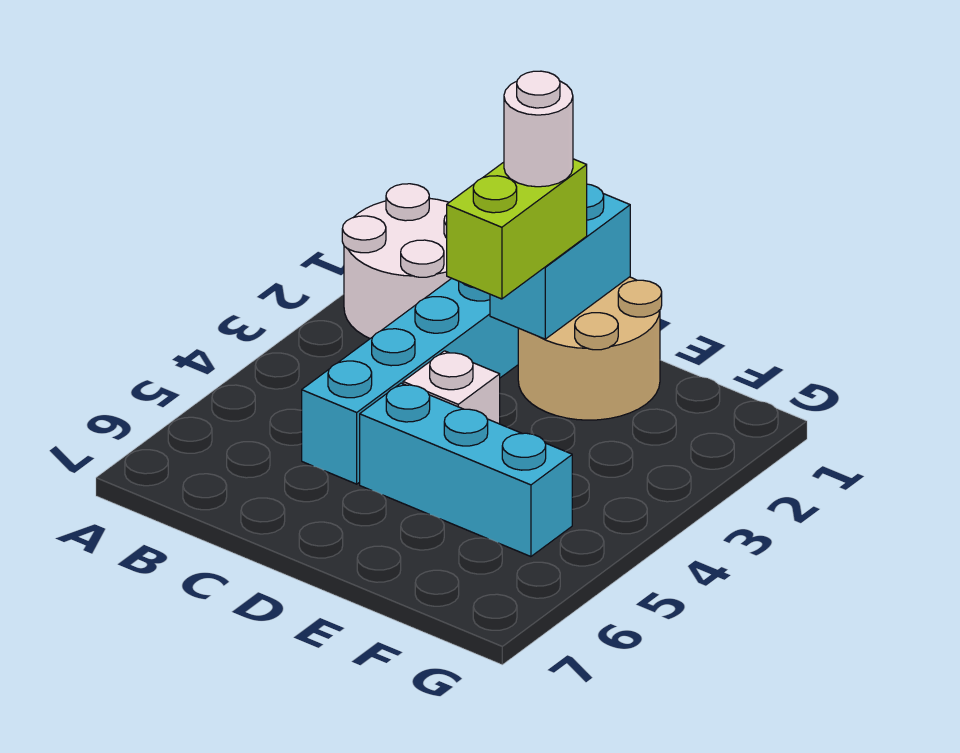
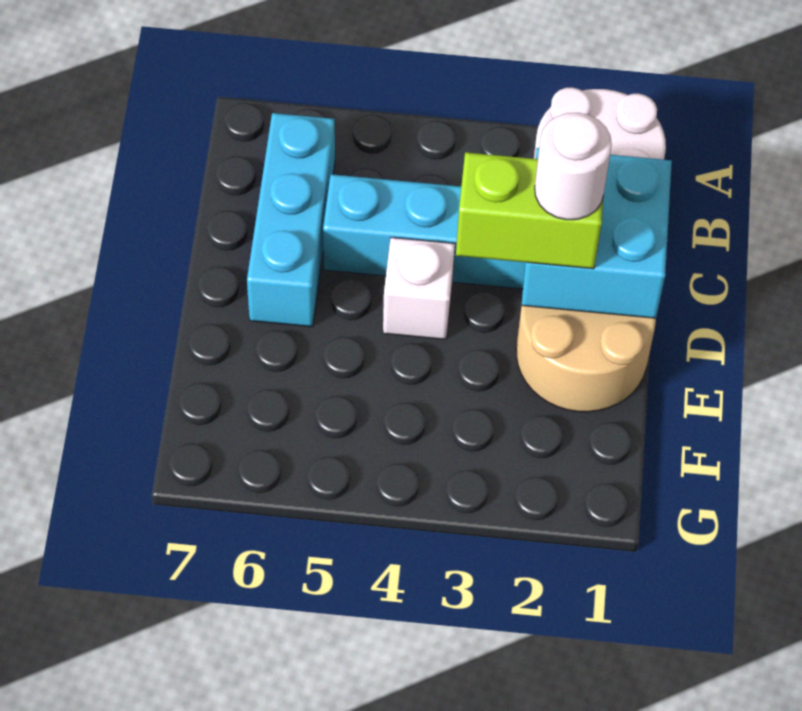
cyan brick D1:D2 level 2 -> cyan brick C1:D2 level 2
cyan brick D5:F5 level 1 -> cyan brick B6:D6 level 1

